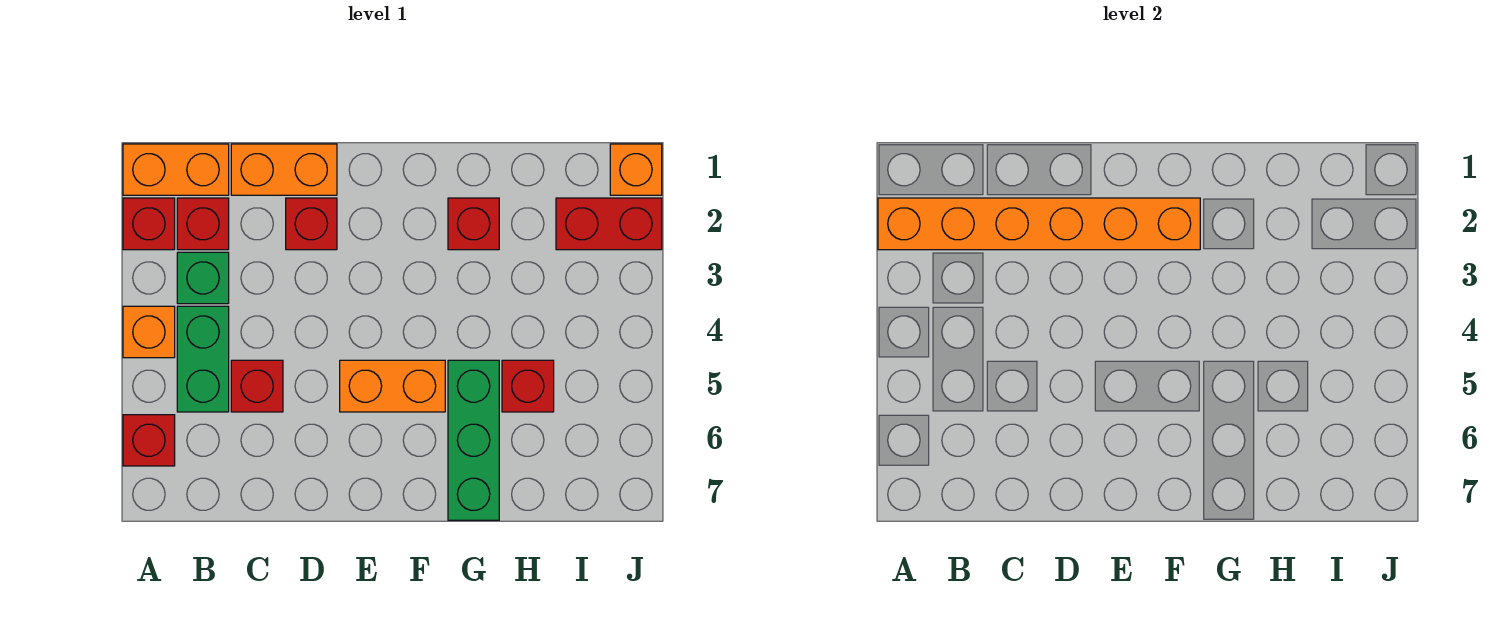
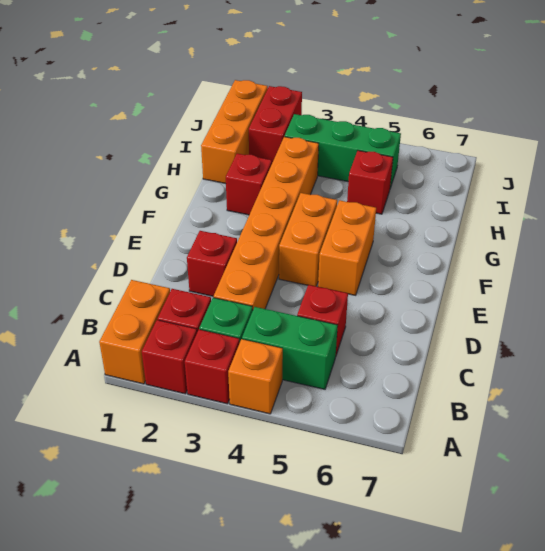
orange brick A2:F2 level 2 -> orange brick C3:H3 level 1
red brick A6 level 1 -> red brick A3 level 1
orange brick C1:D1 level 1 -> orange brick E4:F4 level 1
green brick G5:G7 level 1 -> green brick I3:I5 level 1
orange brick J1 level 1 -> orange brick H1:J1 level 1

